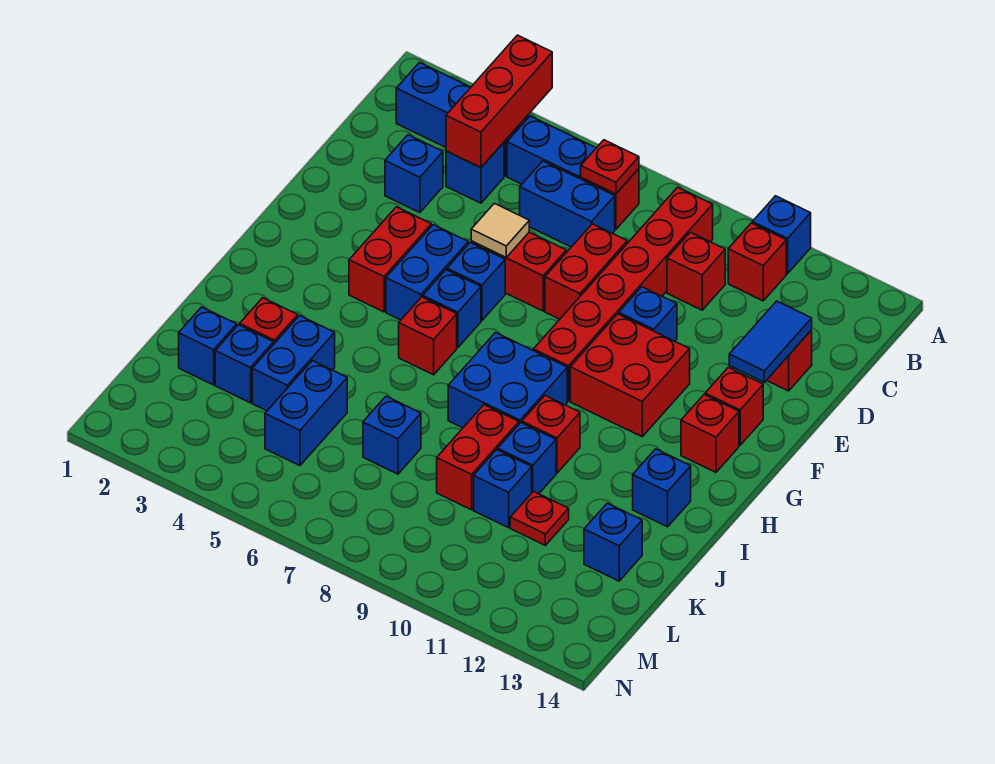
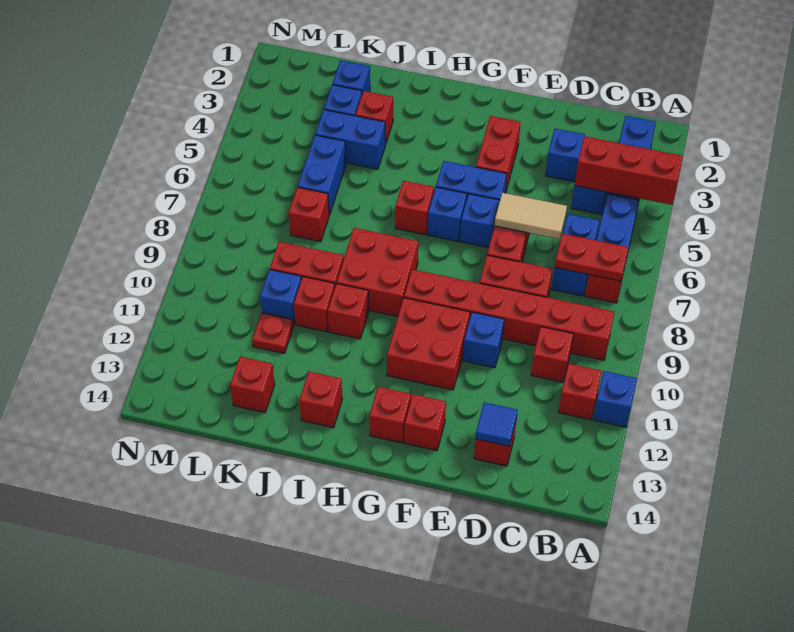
red plate B7 level 2 -> red plate B7:C7 level 2
blue tile D13:E13 level 2 -> blue tile D13 level 2
tan tile E6 level 2 -> tan tile D6:E6 level 2
red brick F4:G4 level 1 -> red brick F3:F4 level 1
blue brick H8:I9 level 1 -> red brick H8:I9 level 1
blue brick I13 level 1 -> red brick I13 level 1
blue brick J10 level 1 -> red brick J10 level 1
blue brick K5:L5 level 1 -> blue brick K5:K6 level 1
blue brick K7 level 1 -> red brick K7 level 1
blue brick K13 level 1 -> red brick K13 level 1

